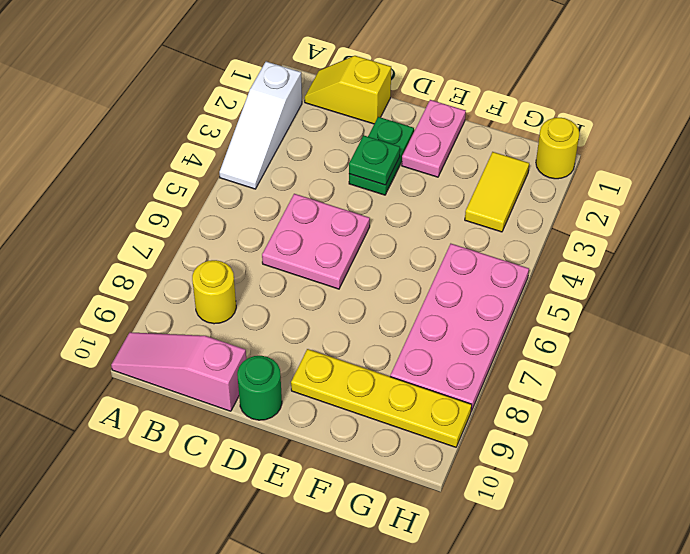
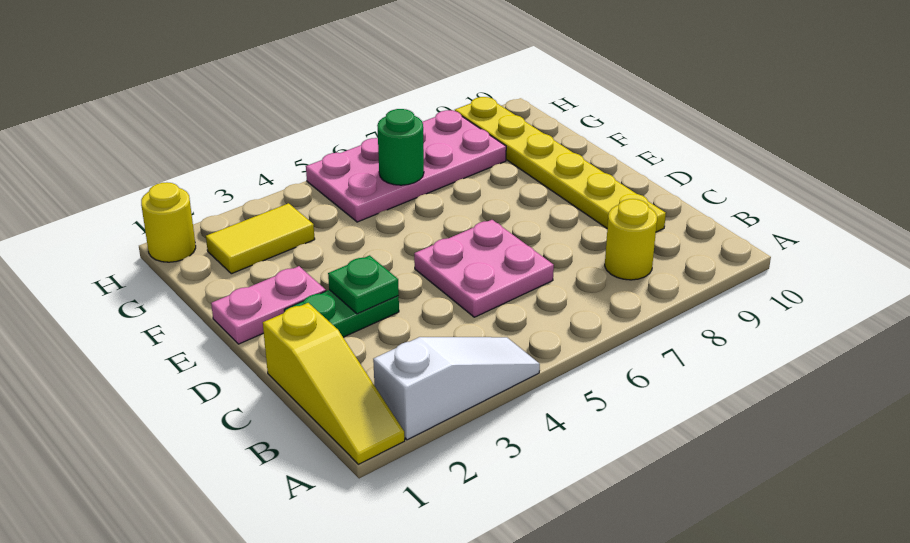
pink slope A10:C10 level 1 top C -> none
yellow slope B1:C1 level 1 top C -> yellow slope A1:C1 level 1 top C
green round brick D10 level 1 -> green round brick G6 level 2
yellow plate E9:H9 level 1 -> yellow plate C9:H9 level 1

